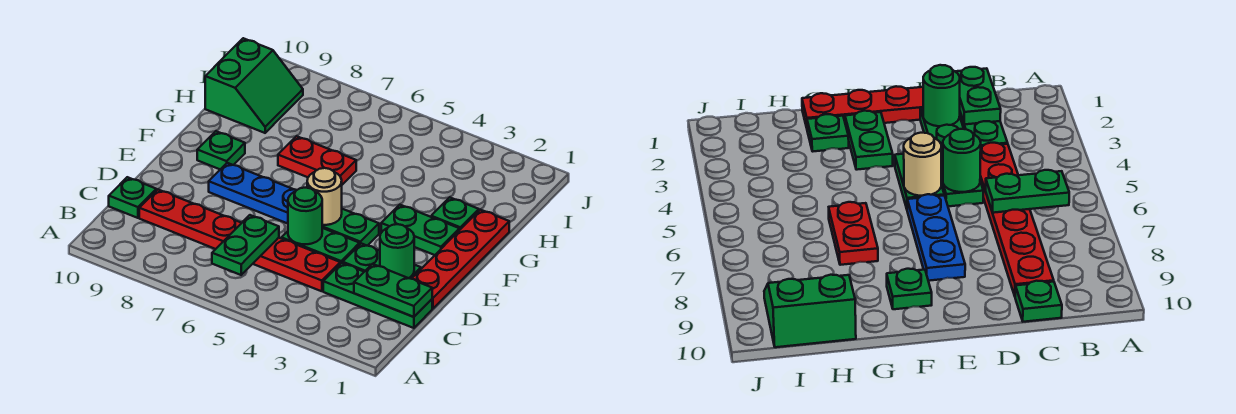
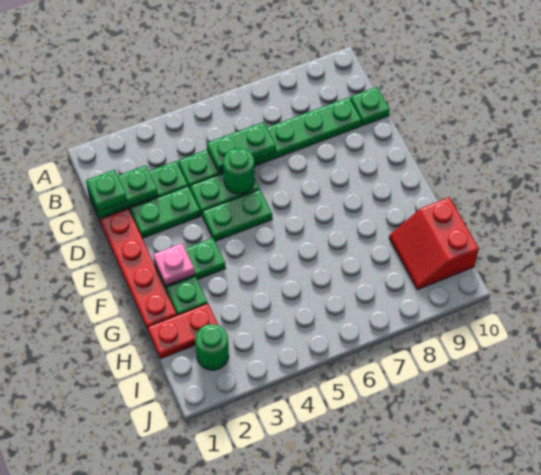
green plate B6:C6 level 2 -> green plate C5:C6 level 2
red plate C4:C9 level 1 -> green plate C4:C9 level 1
green round brick D2 level 2 -> green round brick I2 level 1
tan round brick E5 level 2 -> none
blue plate E6:E8 level 1 -> none
none -> pink plate F2 level 2
green plate F9 level 1 -> green plate C1 level 3
red plate G6:G7 level 1 -> red plate H1:H2 level 1
green slope H9:I10 level 1 top 10 -> red slope H9:I10 level 1 top 10

